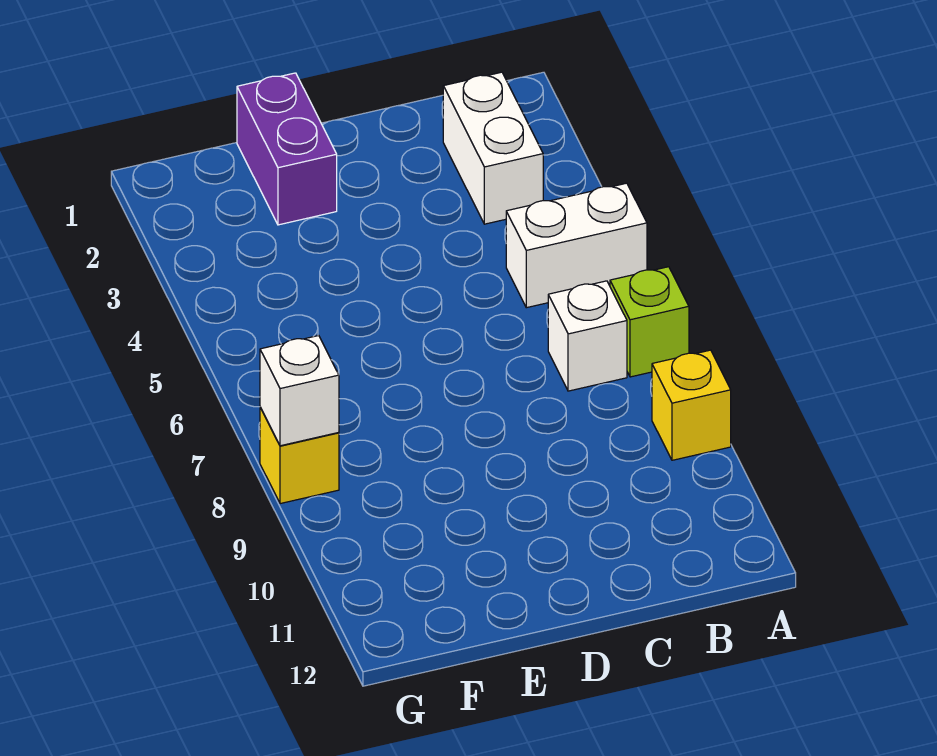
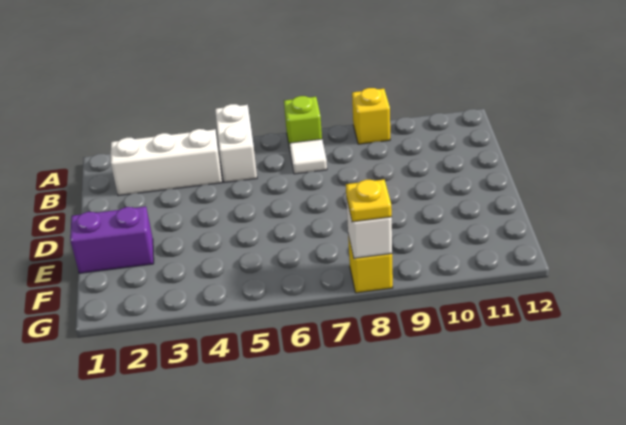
white brick B2:B3 level 1 -> white brick B2:B4 level 1
white brick B7 level 1 -> white tile B7 level 1
none -> yellow plate G8 level 3

